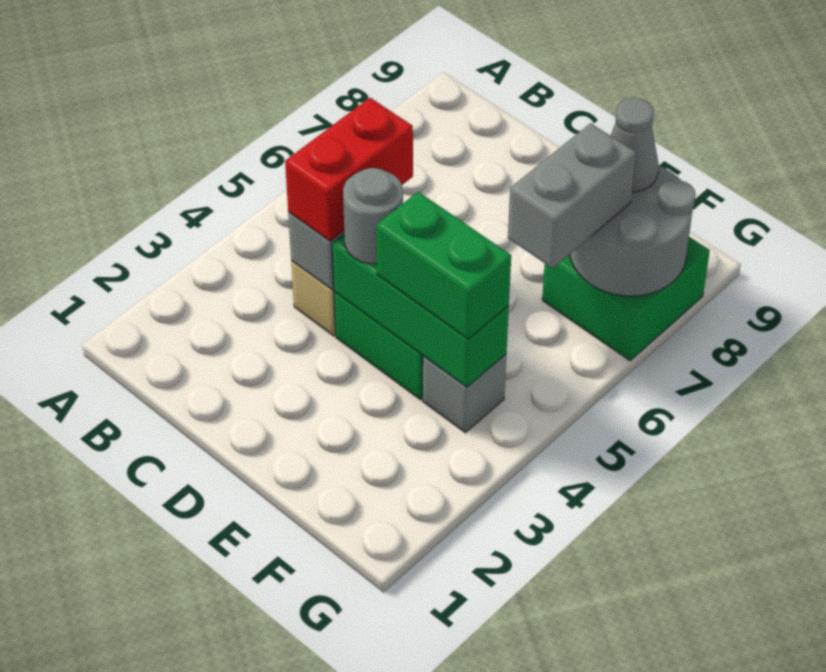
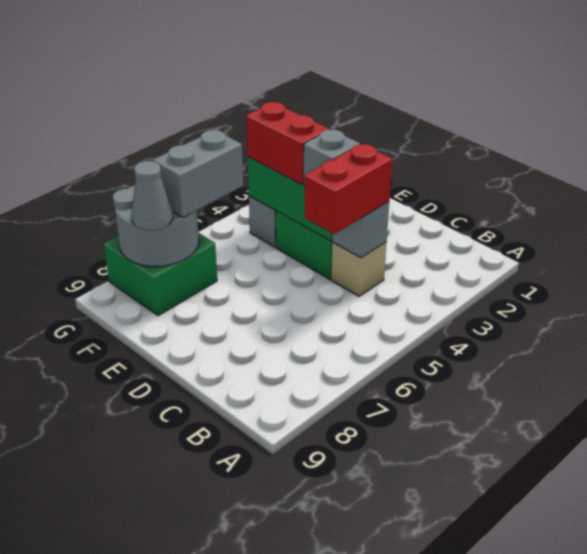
grey round brick D4 level 3 -> grey brick D4 level 3
green brick E4:F4 level 3 -> red brick E4:F4 level 3

